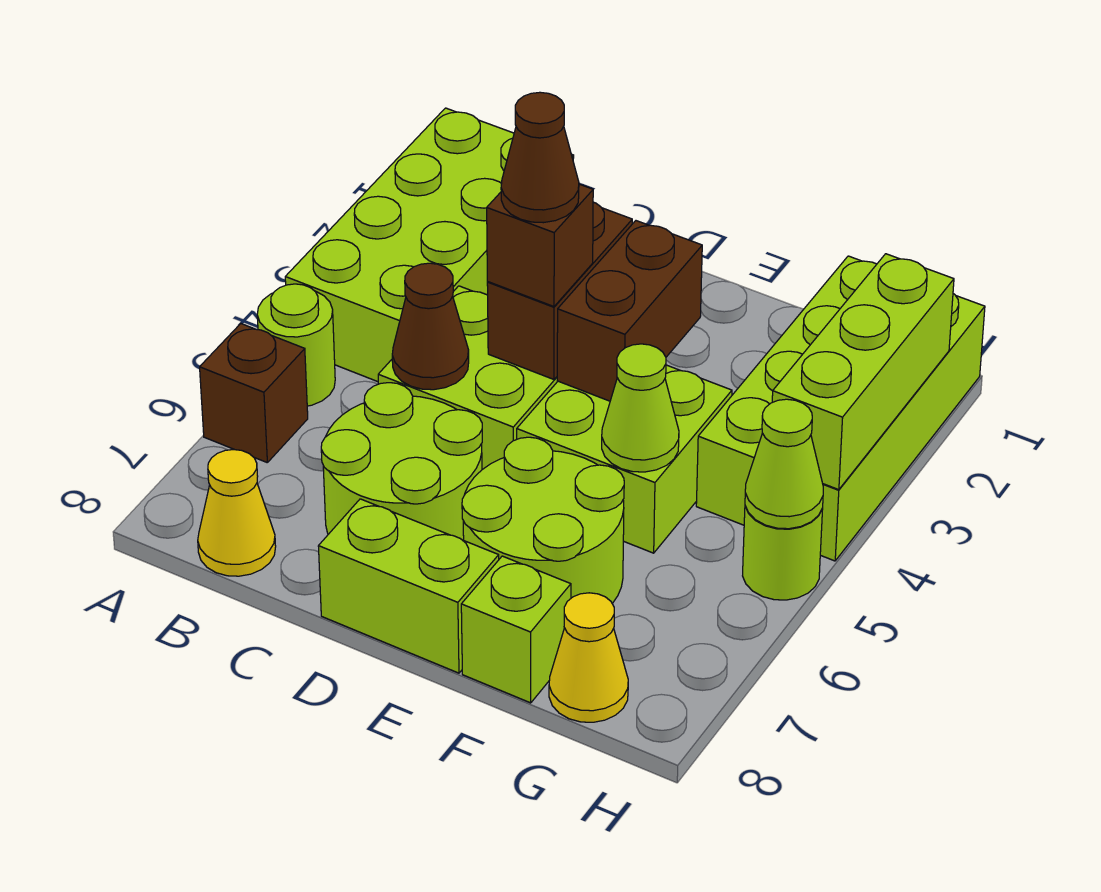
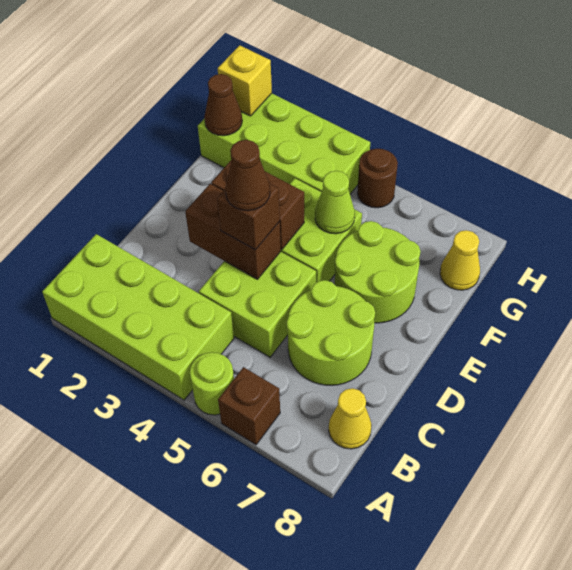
brown cone C5 level 2 -> brown cone G1 level 2
lime brick D8:E8 level 1 -> none
lime brick F8 level 1 -> none
none -> yellow brick H1 level 2
lime brick H2:H4 level 2 -> none
lime round brick H5 level 1 -> brown round brick H5 level 1
lime cone H5 level 2 -> none

